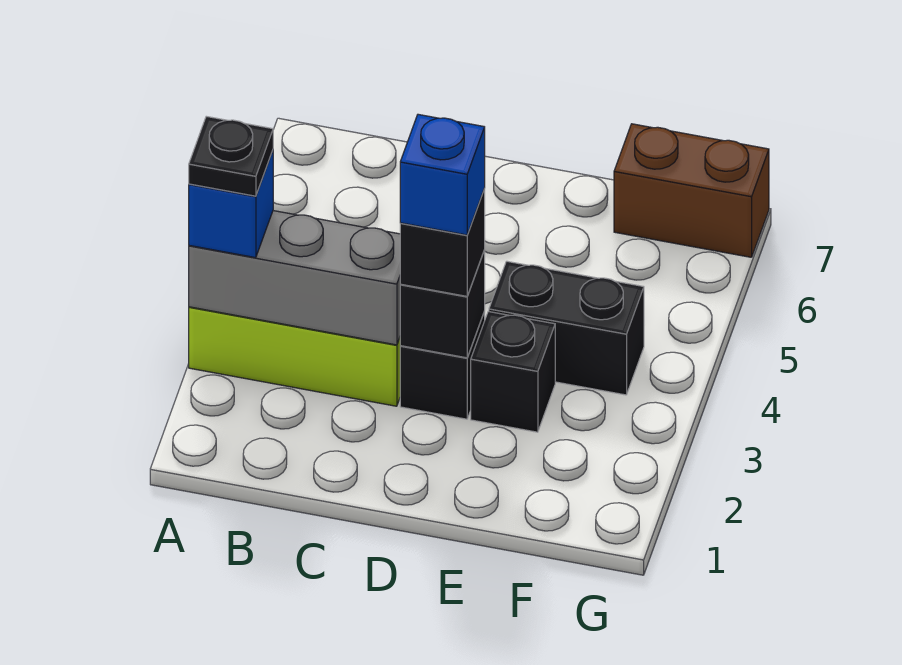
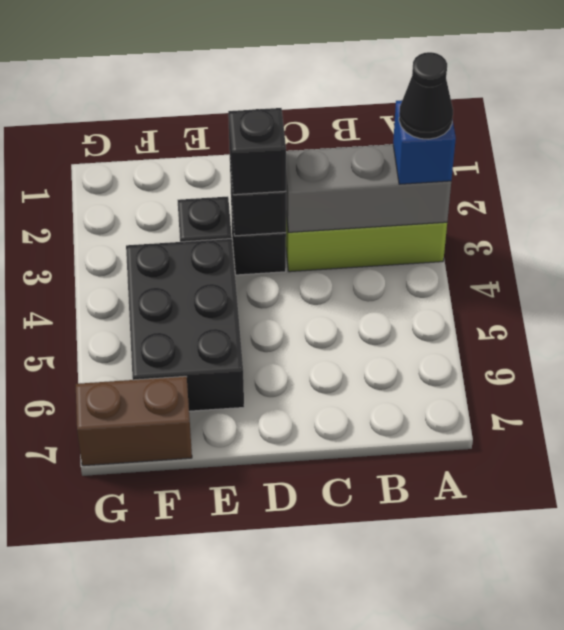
black plate A3 level 4 -> black cone A3 level 4
blue brick D3 level 4 -> none
black brick E4:F4 level 1 -> black brick E4:F6 level 1

